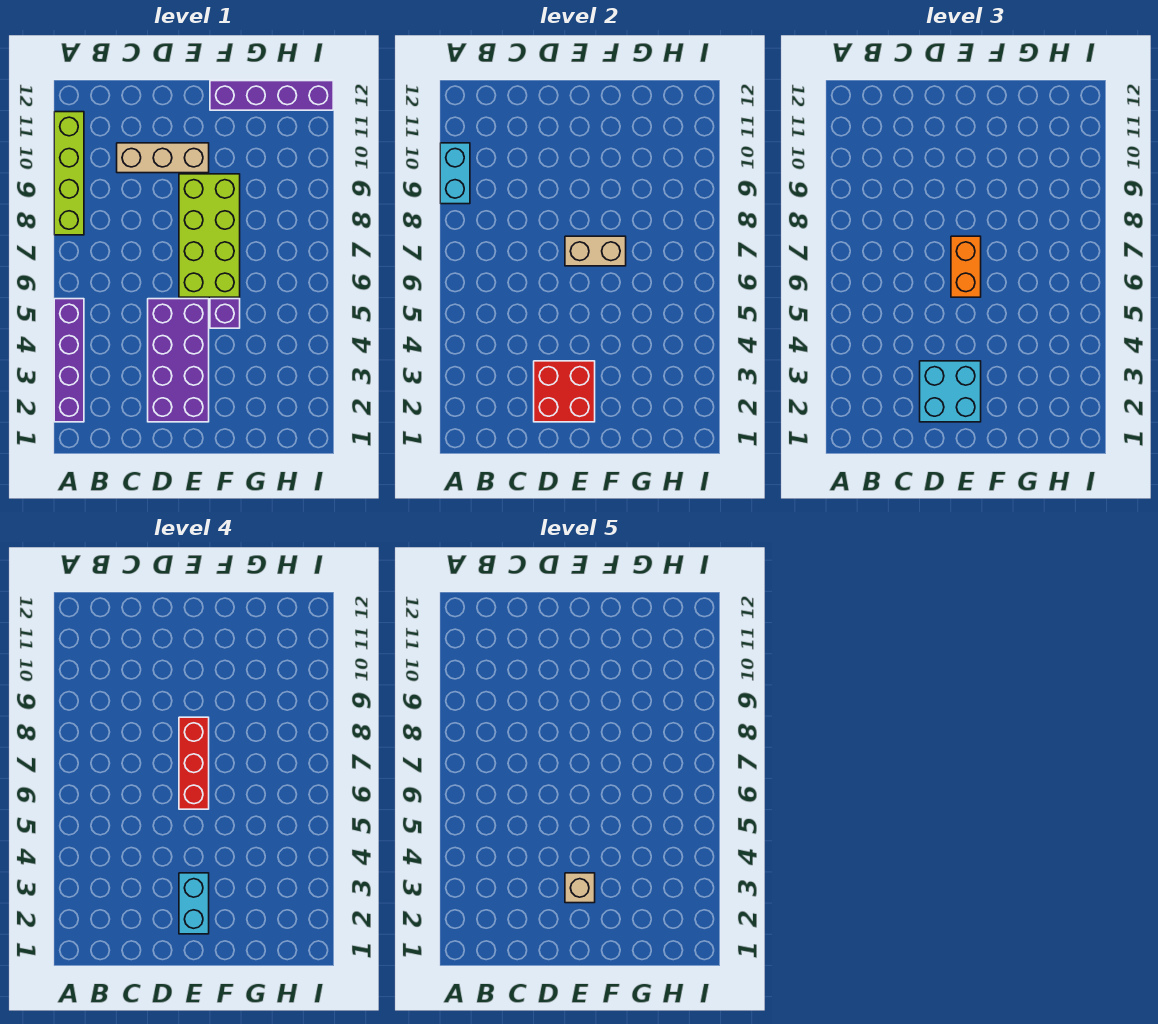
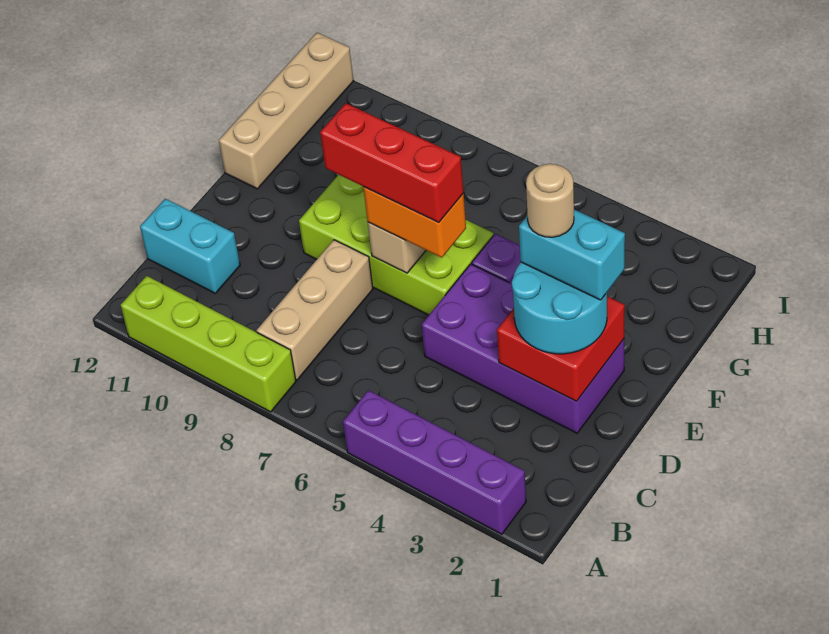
cyan brick A9:A10 level 2 -> cyan brick C11:C12 level 1
tan brick C10:E10 level 1 -> tan brick B8:D8 level 1
cyan brick D2:E3 level 3 -> cyan round brick D2:E3 level 3
tan brick E3 level 5 -> tan round brick E3 level 5
purple brick F12:I12 level 1 -> tan brick F12:I12 level 1

